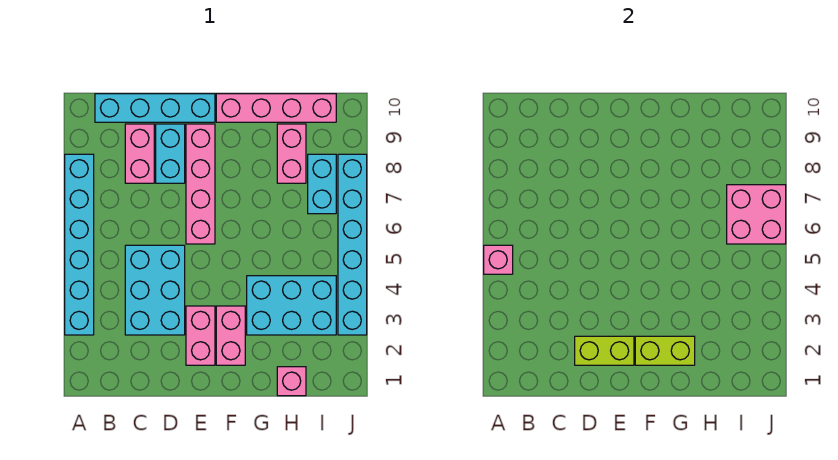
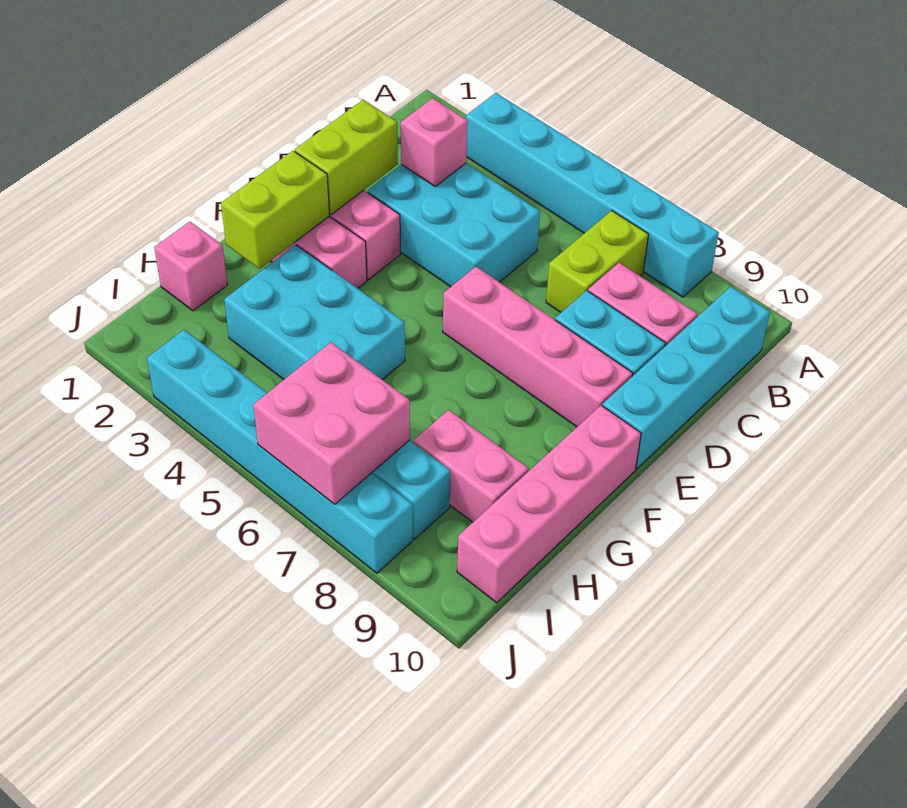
pink brick A5 level 2 -> pink brick C3 level 2
none -> lime brick B7:C7 level 1
cyan brick G3:I4 level 1 -> cyan brick G3:H5 level 1

